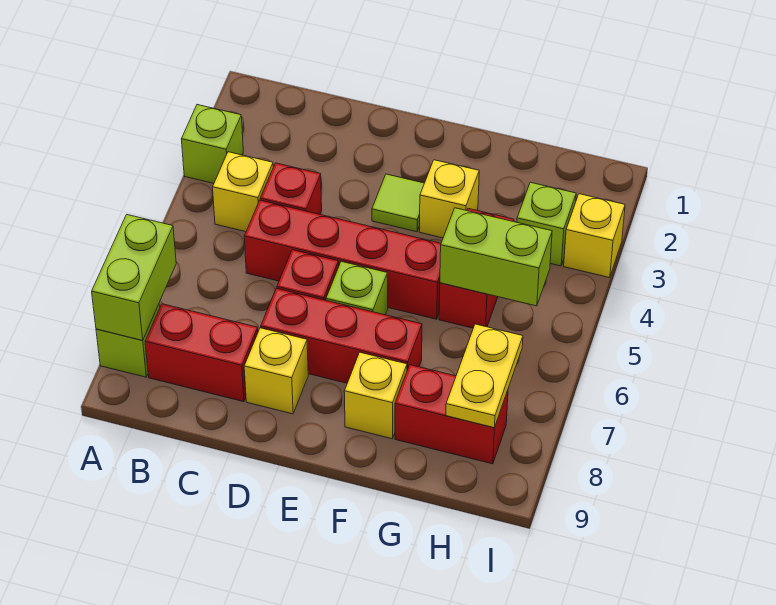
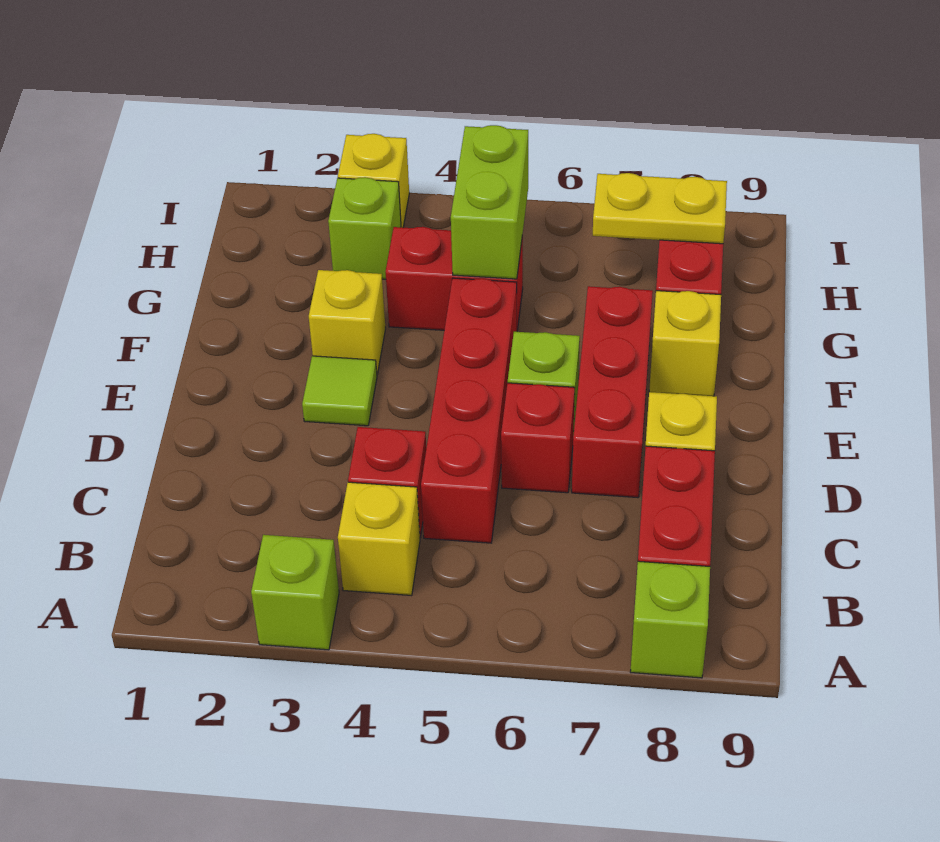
lime brick A7:A8 level 2 -> none

